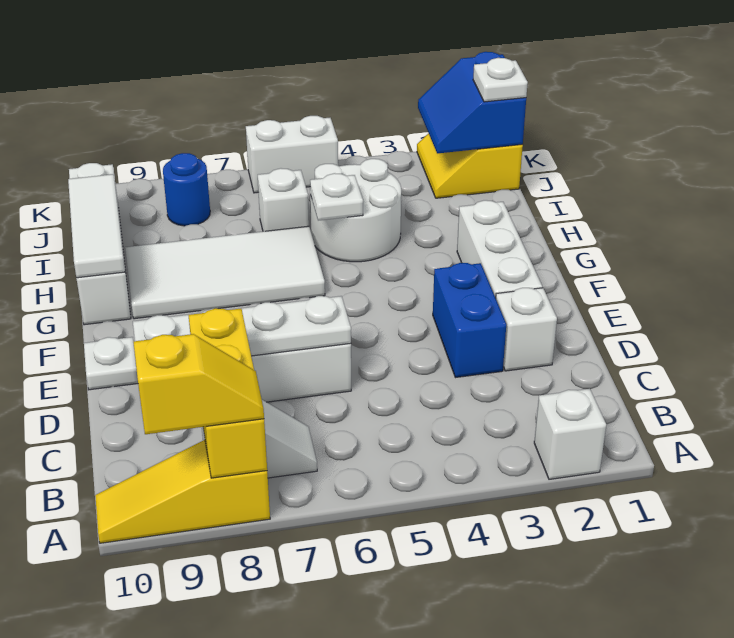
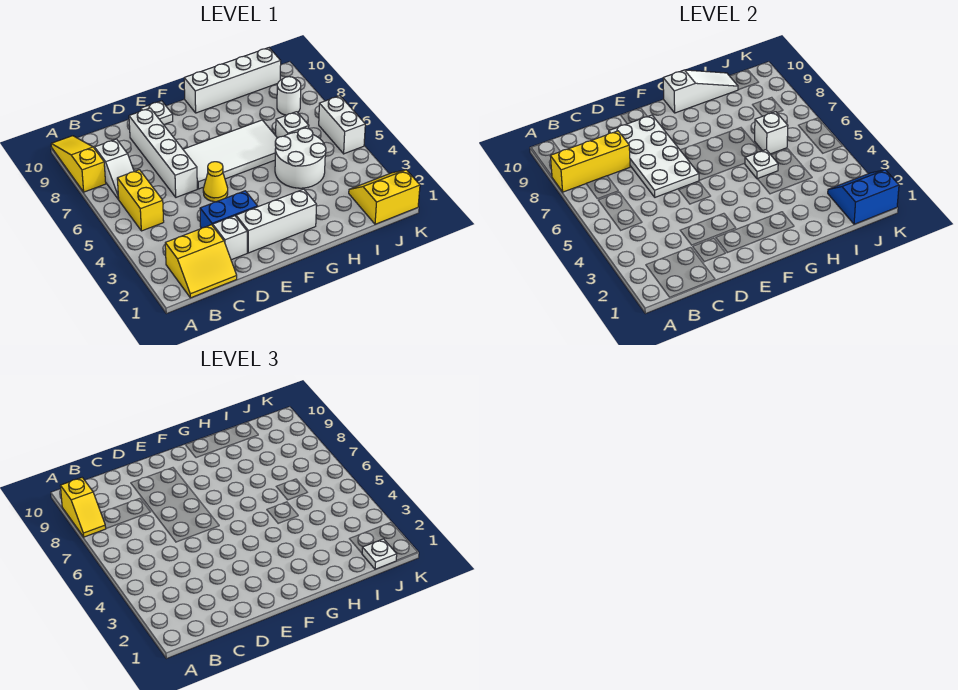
white brick A2 level 1 -> white brick I6 level 2
none -> yellow slope B1:C2 level 1 top 2
none -> yellow brick B5:B6 level 1
white plate D6:D9 level 2 -> white plate D6:E9 level 2
none -> yellow cone E5 level 1
white tile G6:H9 level 1 -> white tile E6:H7 level 1
white tile G10:I10 level 2 -> white slope G10:I10 level 2 top G
blue round brick J8 level 1 -> white round brick J8 level 1

